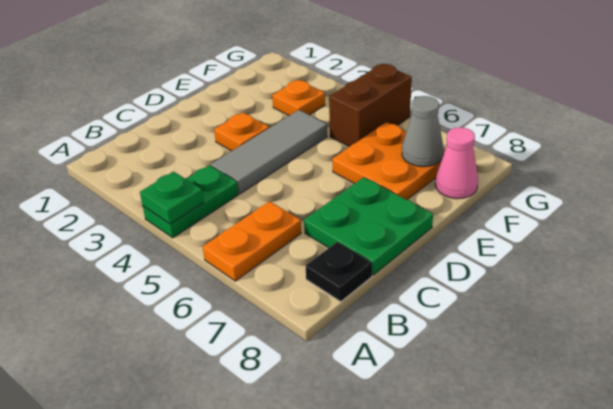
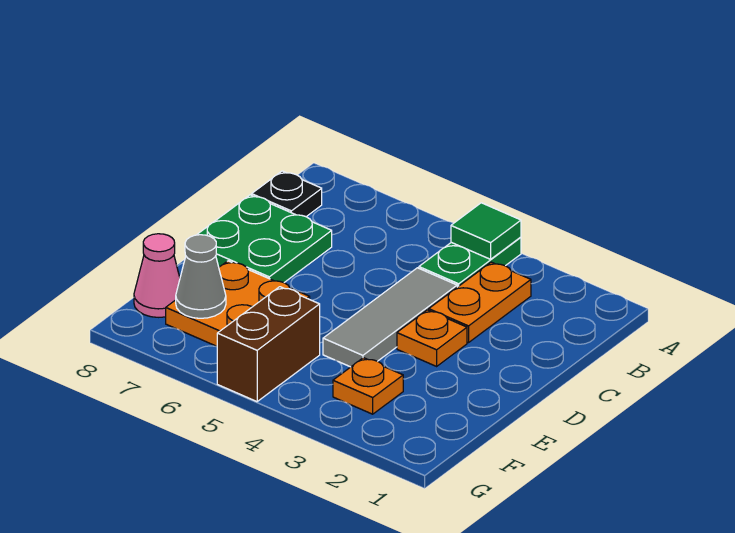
green plate A4 level 2 -> green tile A4 level 2
orange plate A6:B6 level 1 -> orange plate B3:C3 level 1

